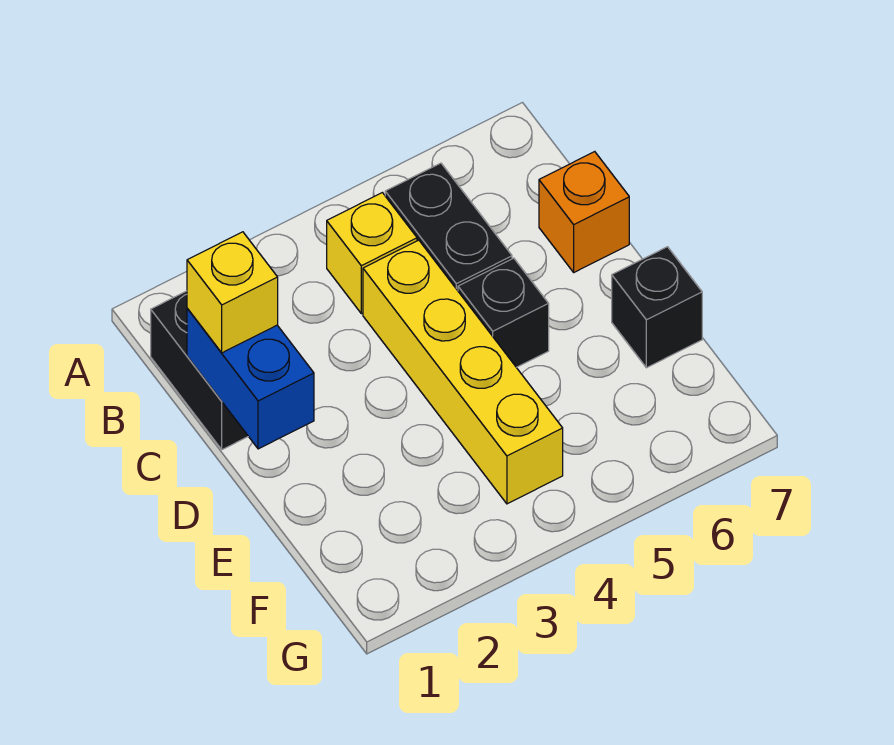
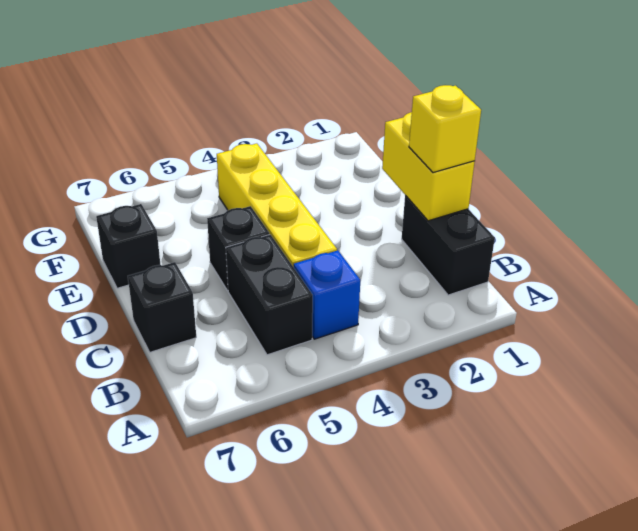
yellow brick B4 level 1 -> blue brick B4 level 1
blue brick C1:D1 level 2 -> yellow brick C1:D1 level 2
orange brick C7 level 1 -> black brick C7 level 1

